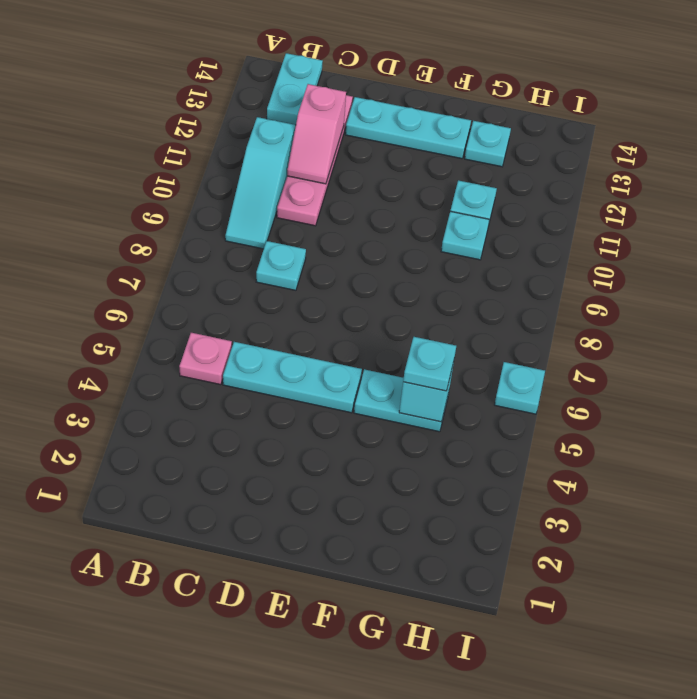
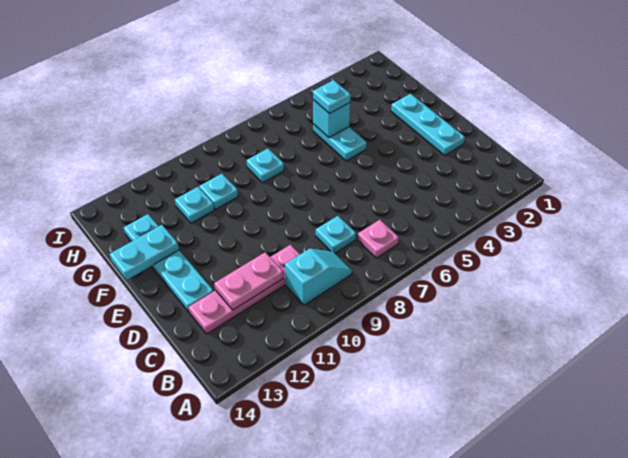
pink plate B5 level 1 -> pink plate B7 level 1
cyan slope B9:B11 level 1 top 11 -> cyan slope B9:B10 level 1 top 10
cyan plate B13:B14 level 1 -> cyan plate F13:F14 level 2
cyan plate C5:E5 level 1 -> cyan plate D2:F2 level 1
pink slope C11:C12 level 2 top 12 -> pink plate C11:C12 level 2
cyan plate I6 level 1 -> cyan plate G8 level 1

